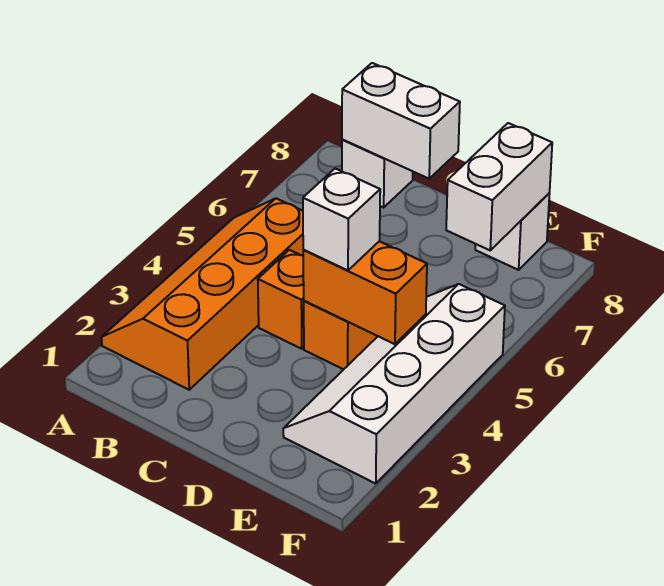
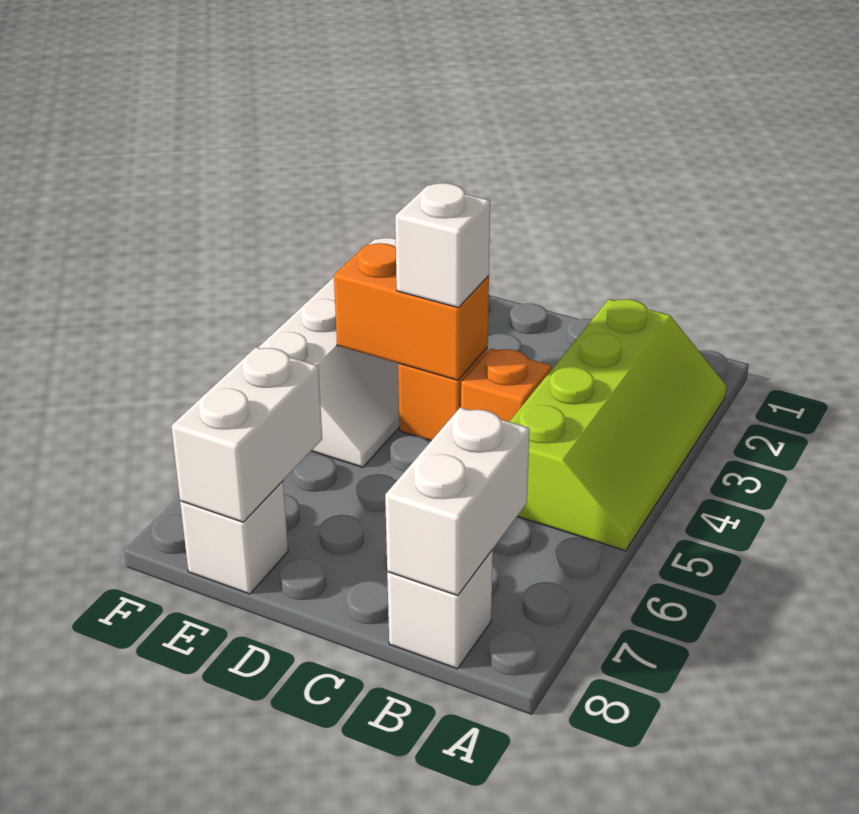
orange slope A2:B5 level 1 top B -> lime slope A2:B5 level 1 top B
white brick B8:C8 level 2 -> white brick B7:B8 level 2

